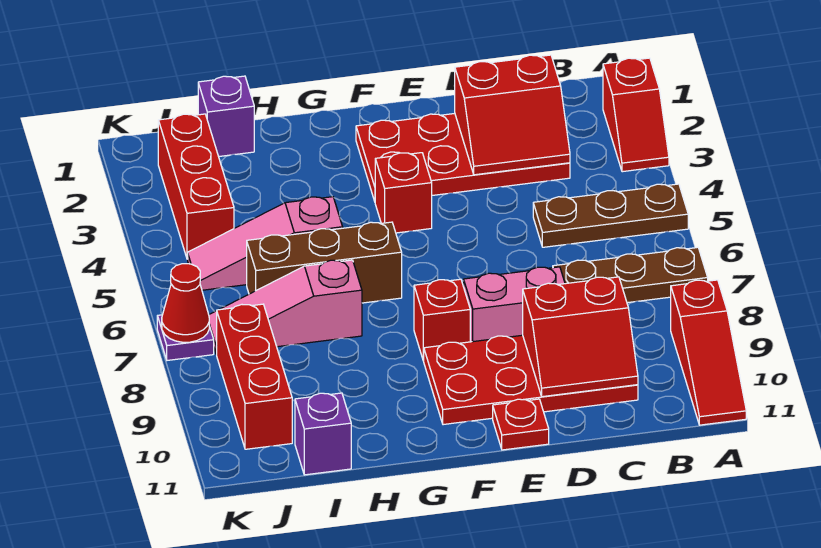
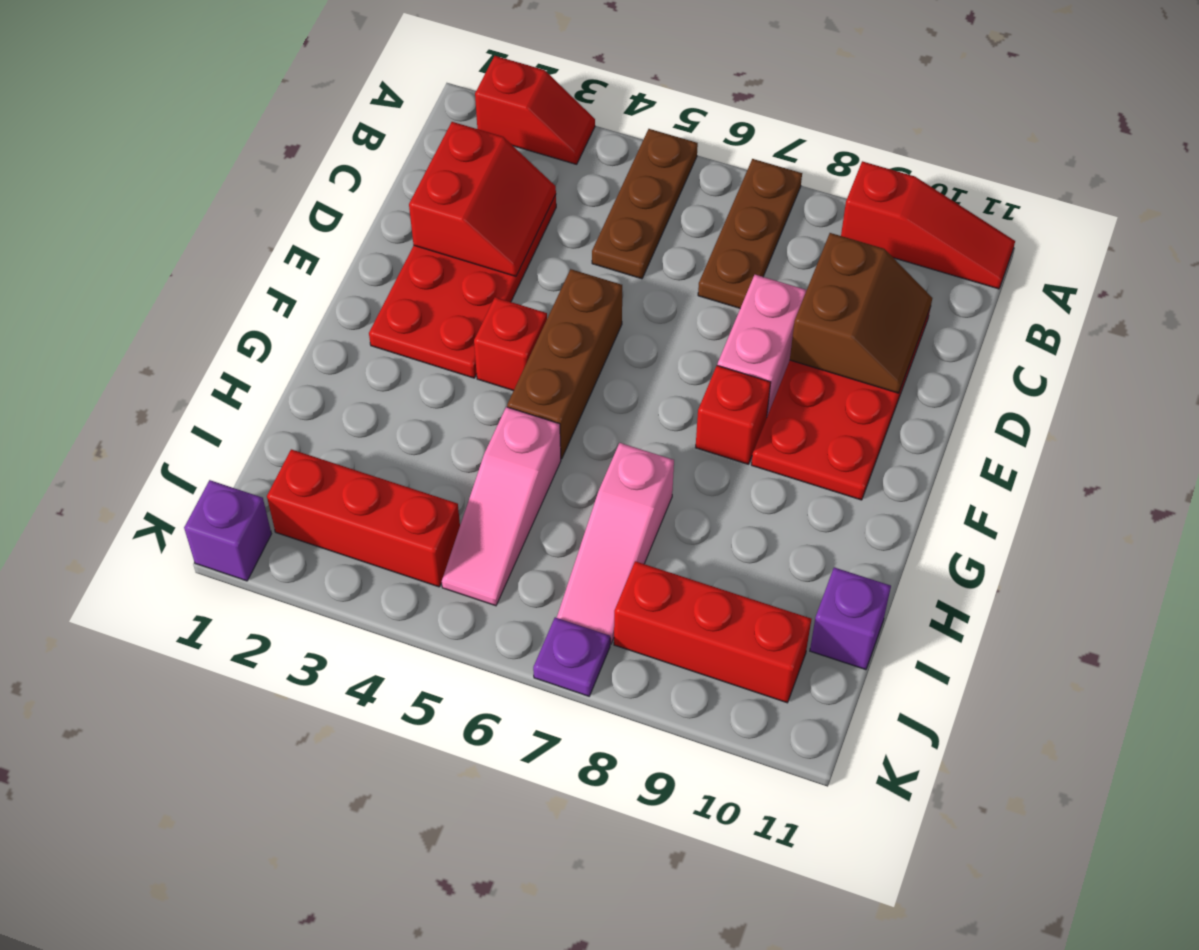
red slope C9:D10 level 2 top 9 -> brown slope C9:D10 level 2 top 9
red plate E11 level 1 -> none
brown brick G6:I6 level 1 -> brown brick E5:G5 level 1
purple brick I1 level 1 -> purple brick K1 level 1
red cone K7 level 2 -> none

